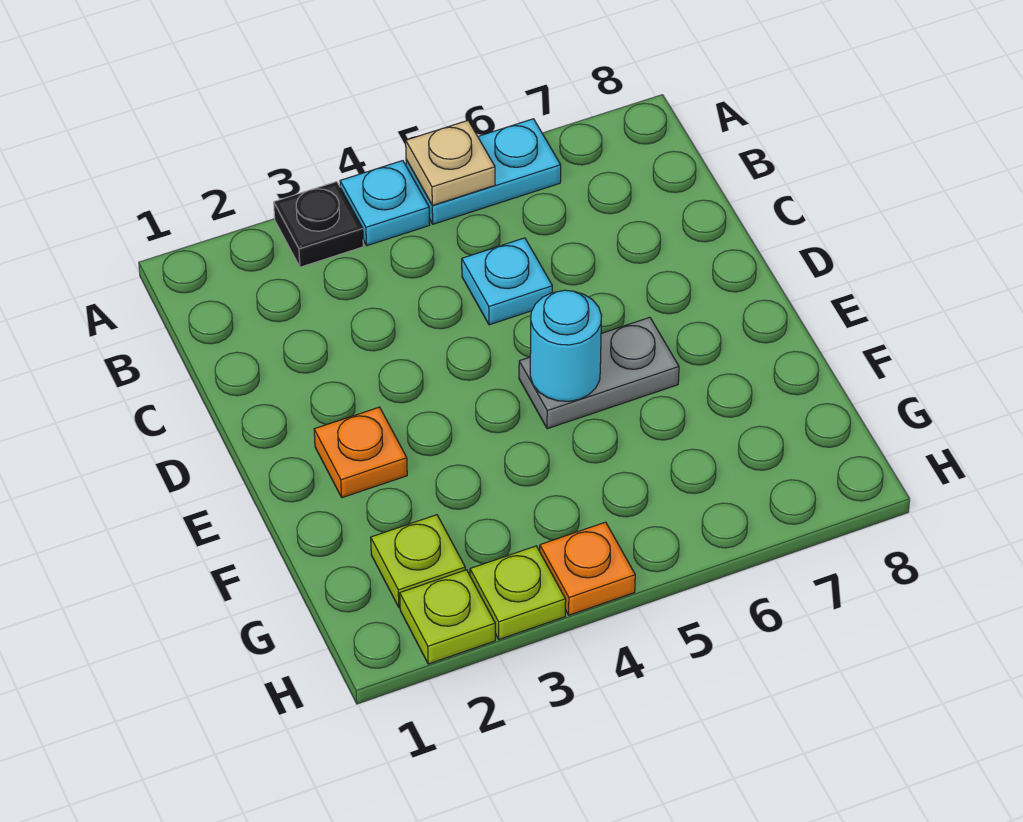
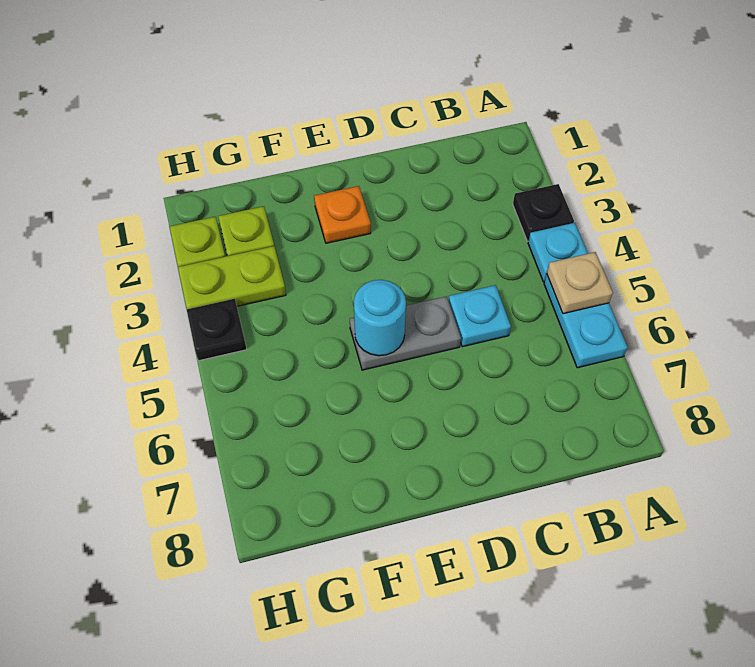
grey plate E5:E6 level 1 -> grey plate D5:E5 level 1
lime plate H3 level 1 -> lime plate G3:H3 level 1
orange plate H4 level 1 -> black plate H4 level 1

